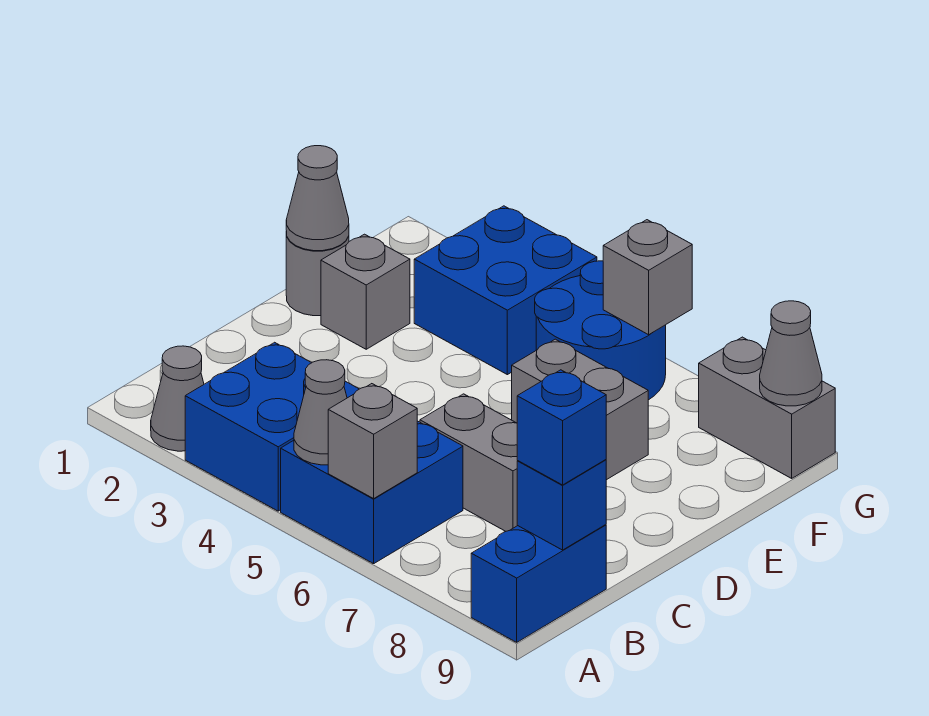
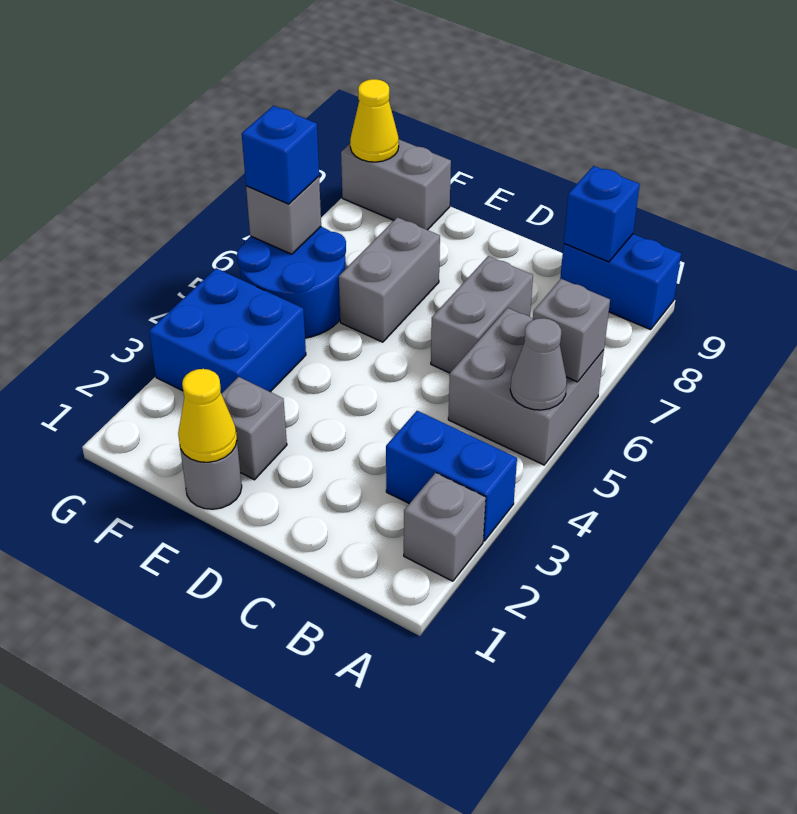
grey cone A2 level 1 -> grey brick A2 level 1
blue brick A3:B4 level 1 -> blue brick A3:B3 level 1
blue brick A5:B6 level 1 -> grey brick A5:B6 level 1
blue brick B9 level 3 -> blue brick G6 level 3
grey cone E1 level 2 -> yellow cone E1 level 2
grey brick G8:G9 level 1 -> grey brick F9:G9 level 1
grey cone G9 level 2 -> yellow cone G9 level 2

